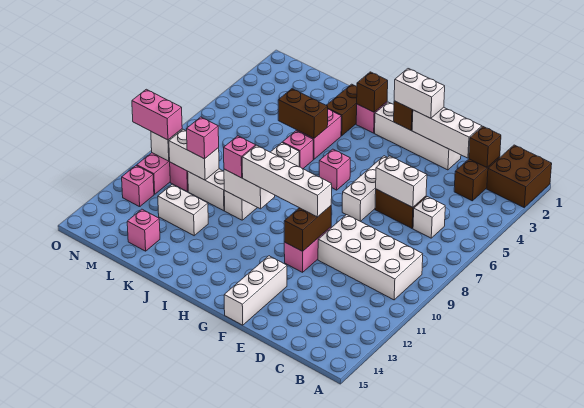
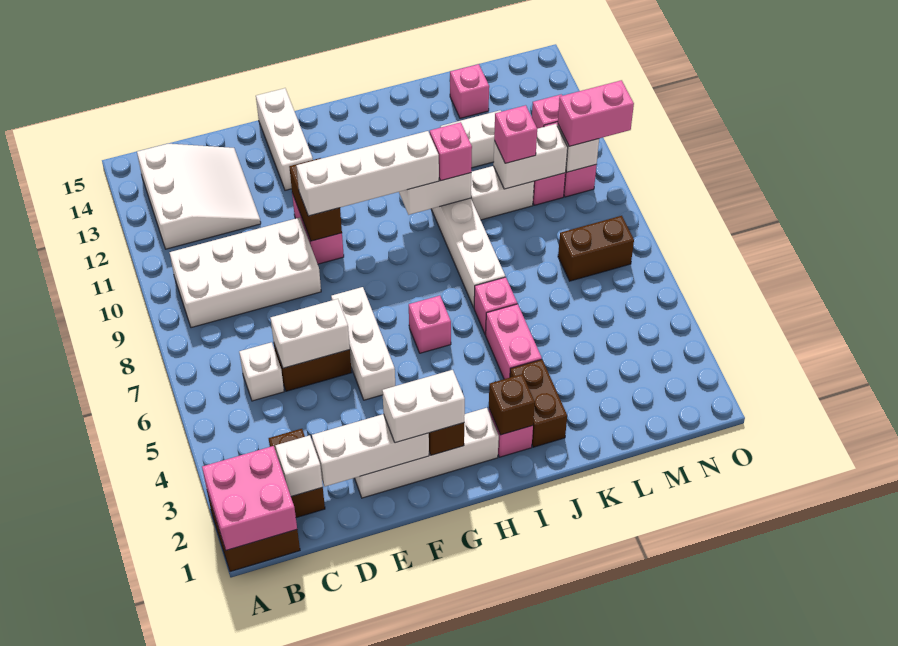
none -> pink brick A1:B2 level 2
none -> white slope B12:D14 level 1 top B
brown brick C2 level 2 -> white brick C2 level 2
brown brick J5:K5 level 2 -> brown brick M7:N7 level 1

